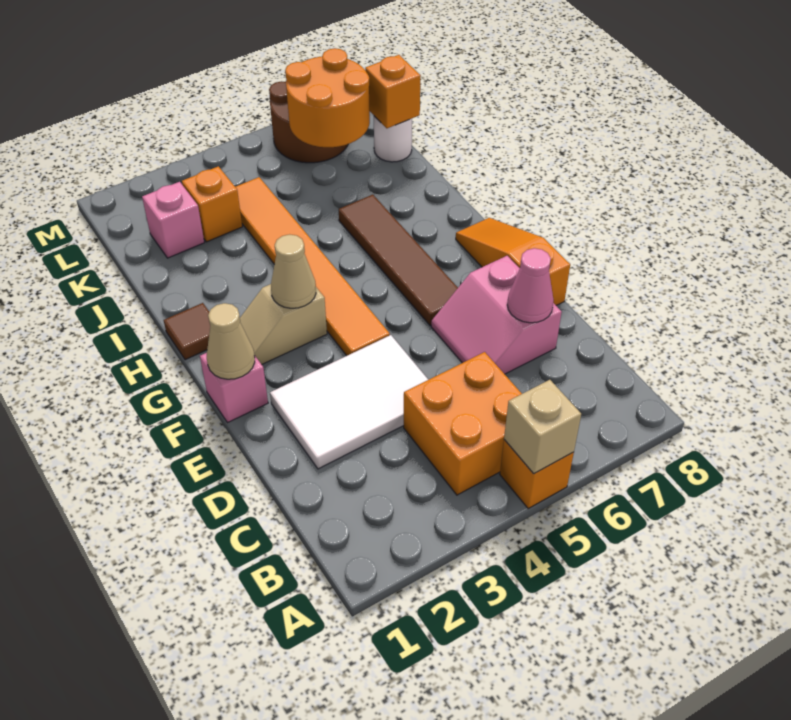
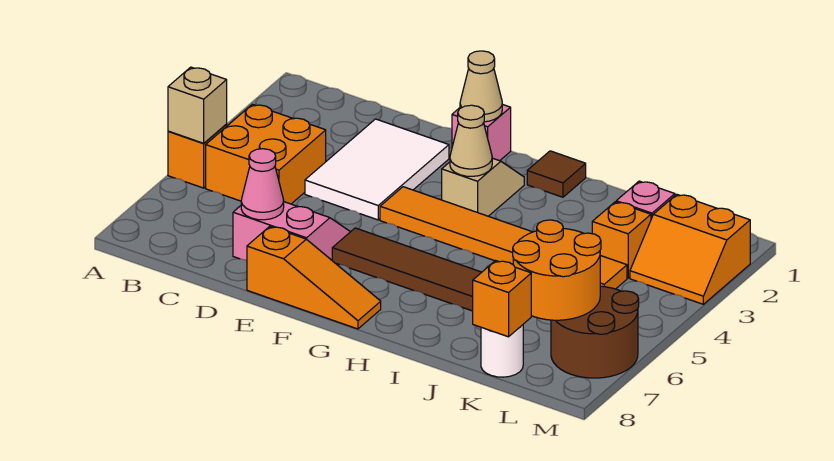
none -> orange slope L2:M3 level 1 top 2

